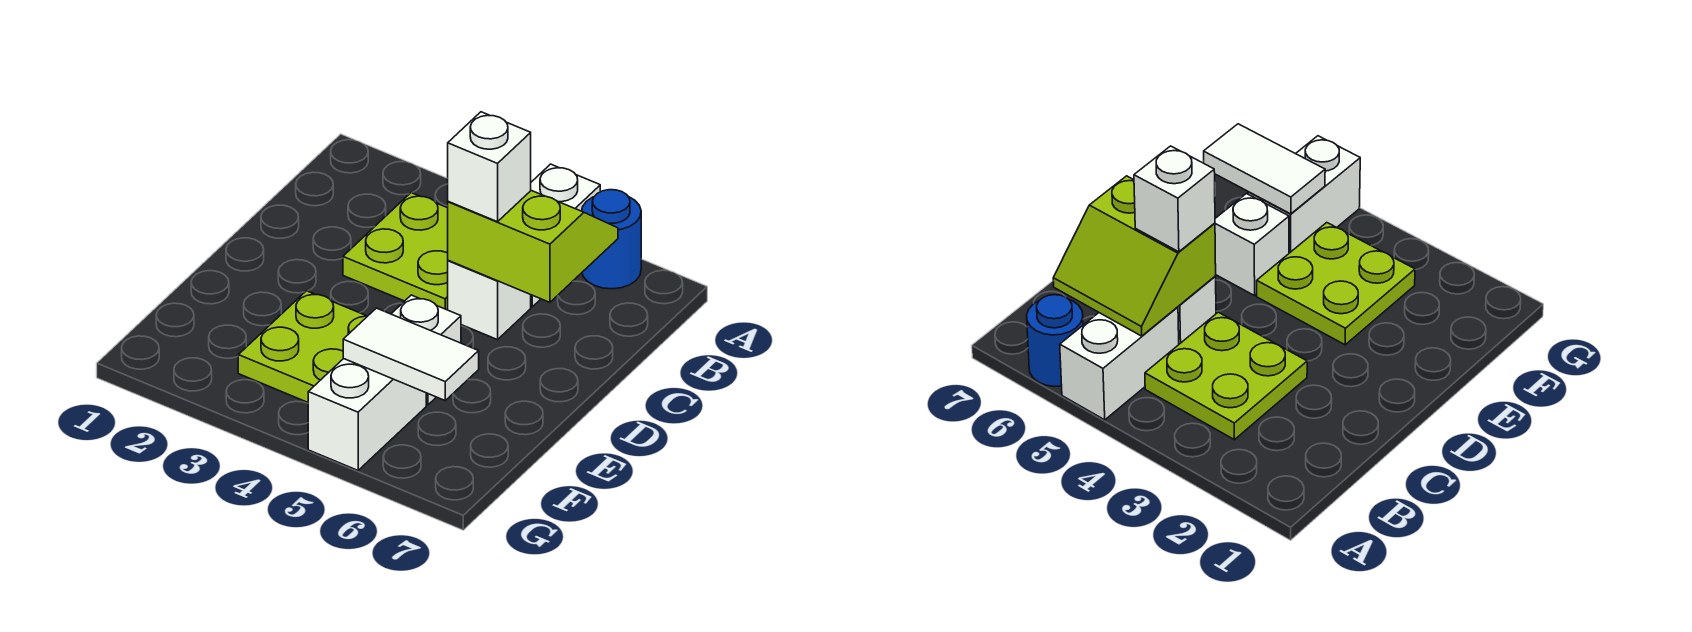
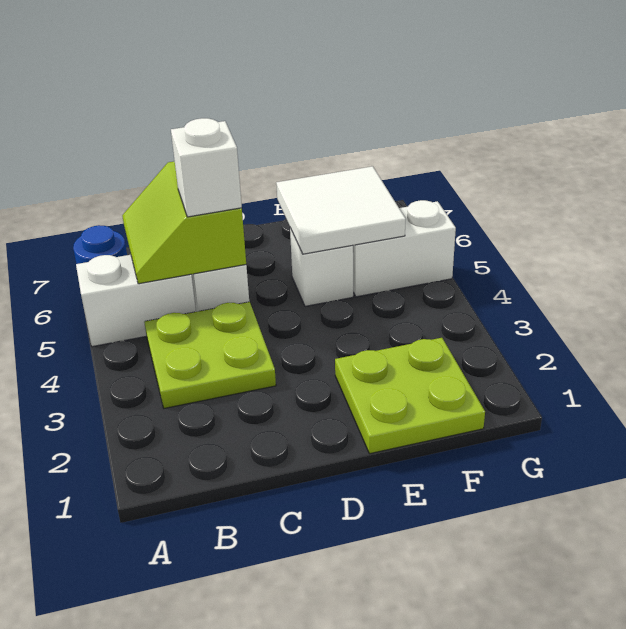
lime plate E3:F4 level 1 -> lime plate E1:F2 level 1
white tile F5:F6 level 2 -> white tile E5:F6 level 2

